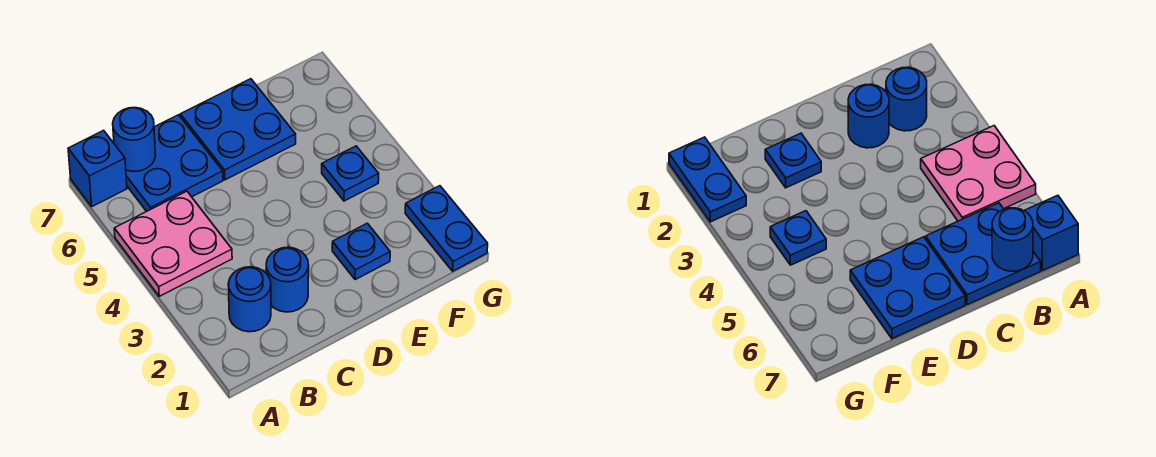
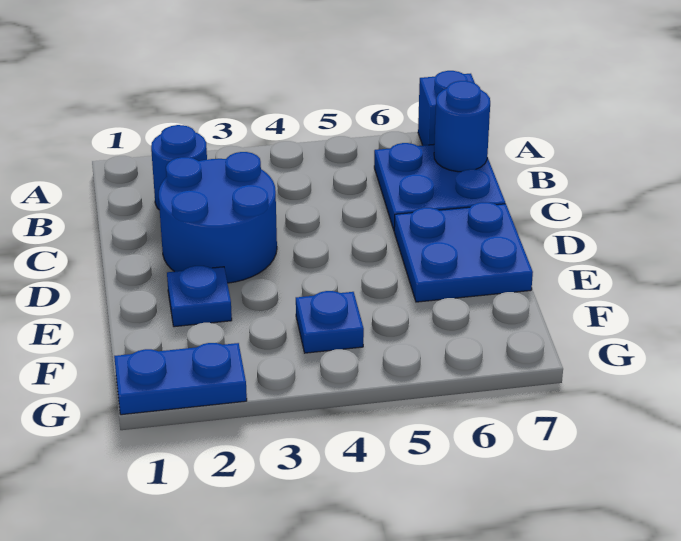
pink plate A4:B5 level 1 -> none
blue round brick C2 level 1 -> blue round brick C2:D3 level 1

